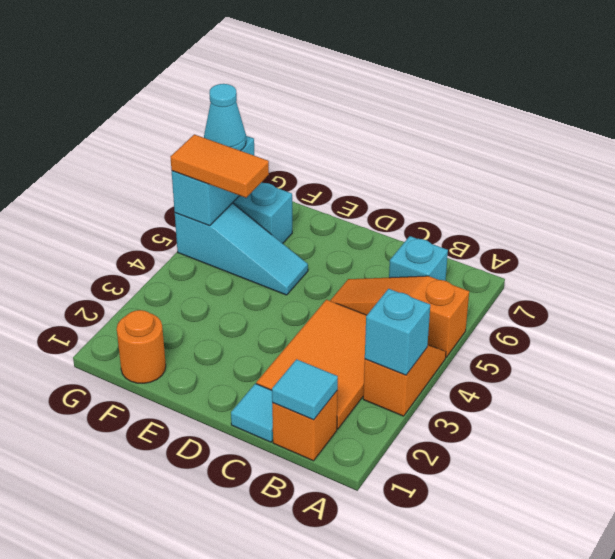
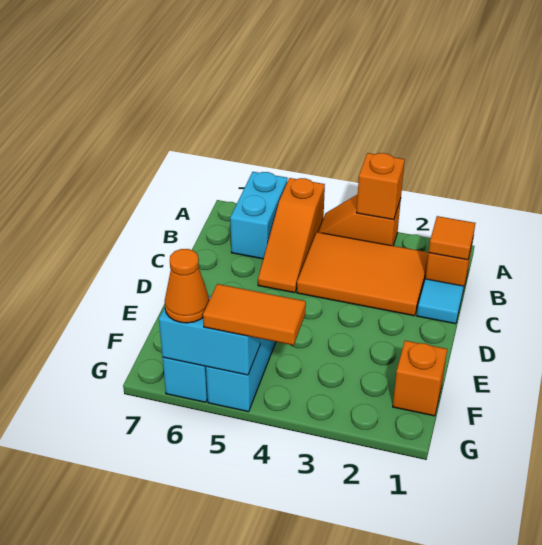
cyan brick A3 level 2 -> orange brick A3 level 2
cyan tile B1 level 2 -> orange tile B1 level 2
cyan brick B6 level 1 -> cyan brick A6:B6 level 1
orange round brick F1 level 1 -> orange brick F1 level 1
orange tile F5:G5 level 3 -> orange tile G4:G5 level 3
cyan cone G6 level 3 -> orange cone G6 level 3

